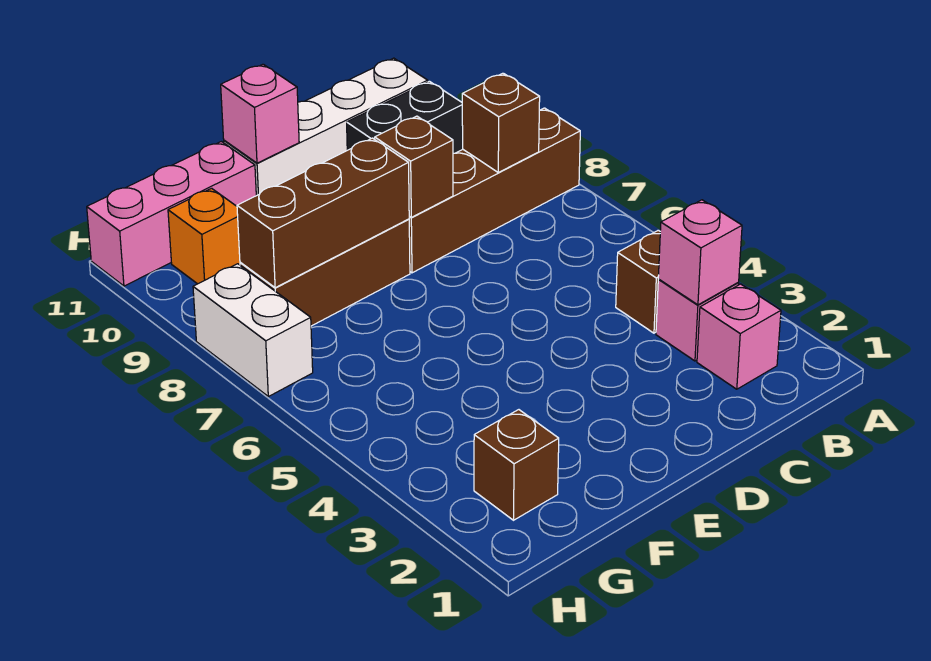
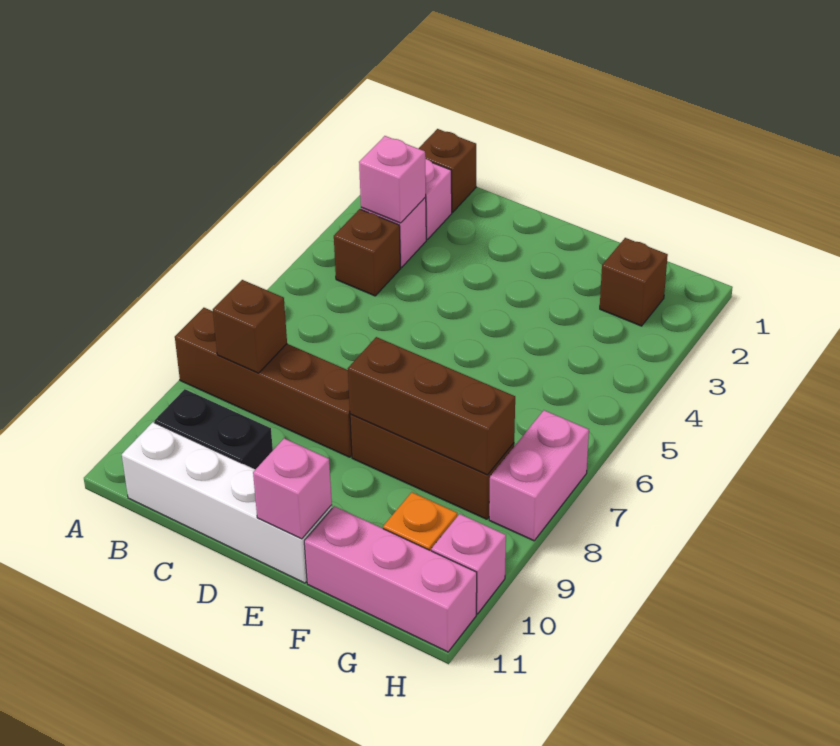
brown brick D8 level 2 -> brown brick B1 level 1
white brick H7:H8 level 1 -> pink brick H7:H8 level 1
none -> pink brick H10 level 1

